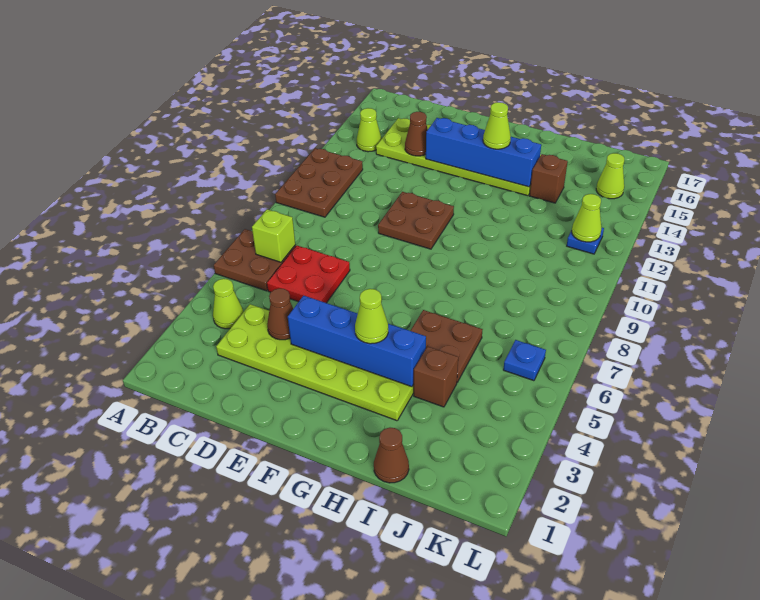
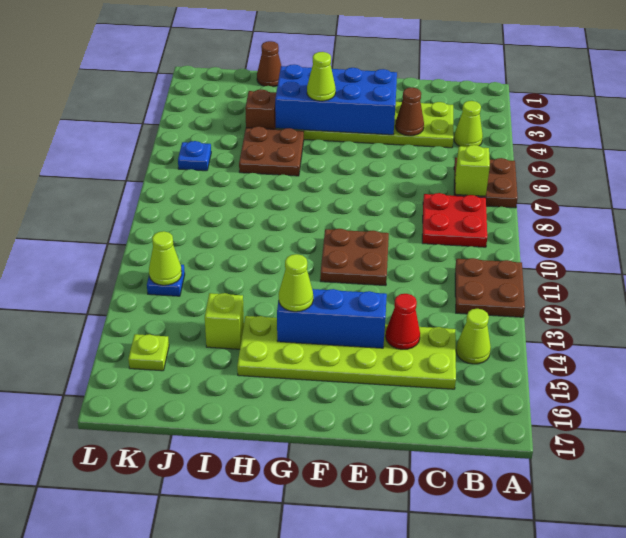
brown plate A10:B12 level 1 -> brown plate A11:B12 level 1
red plate C6:D7 level 1 -> red plate B8:C9 level 1
brown cone D14 level 2 -> red cone D14 level 2
blue brick E4:H4 level 2 -> blue brick E3:H4 level 2
blue brick E14:H14 level 2 -> blue brick E14:G14 level 2
brown brick I14 level 1 -> lime brick I14 level 1
lime cone K15 level 1 -> lime plate K15 level 1

